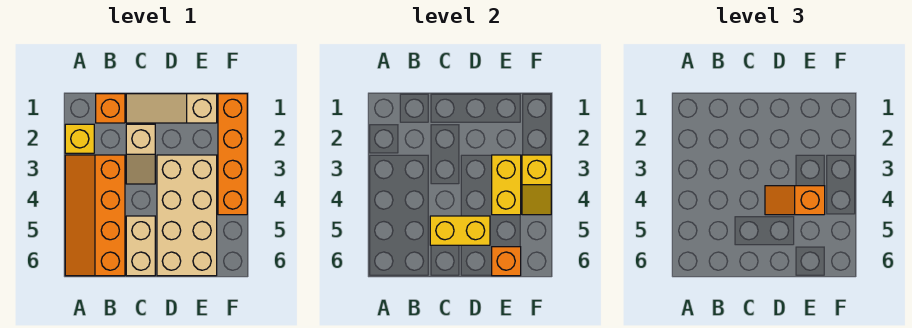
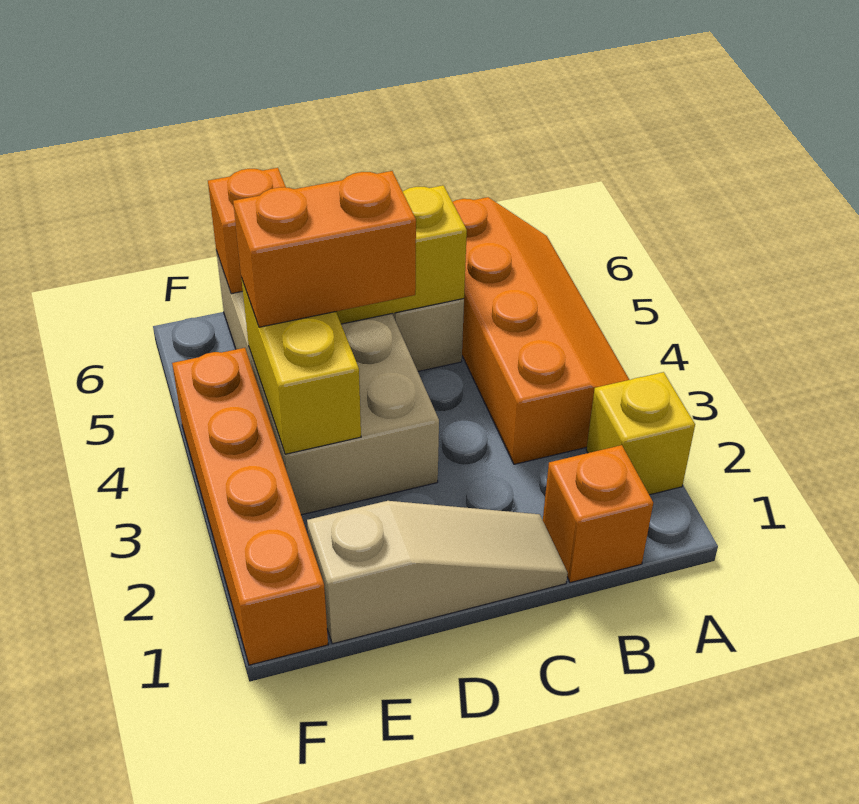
tan slope C2:C3 level 1 top 2 -> none
orange slope D4:E4 level 3 top E -> orange brick D4:E4 level 3
yellow slope F3:F4 level 2 top 3 -> none

